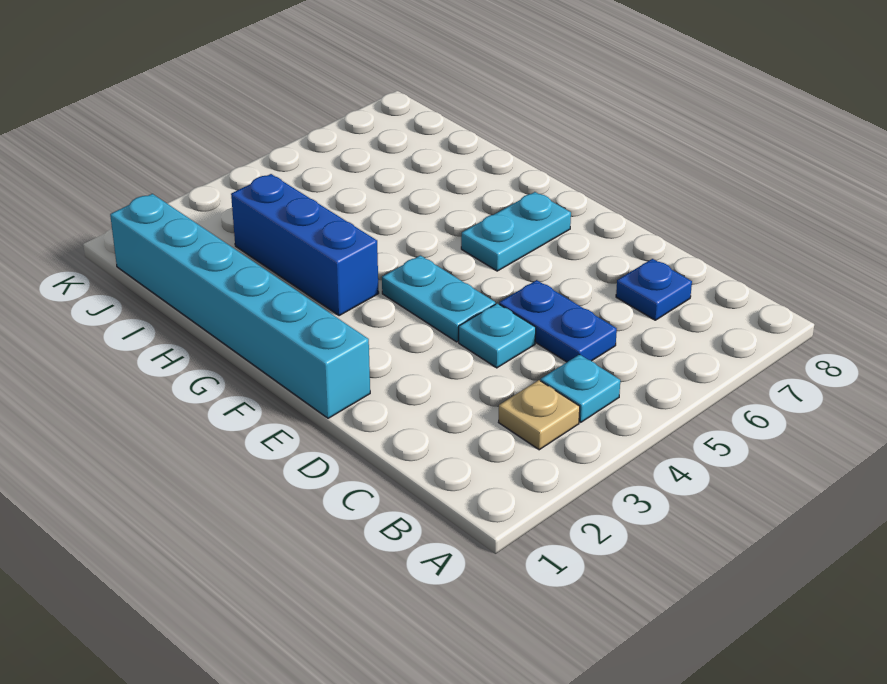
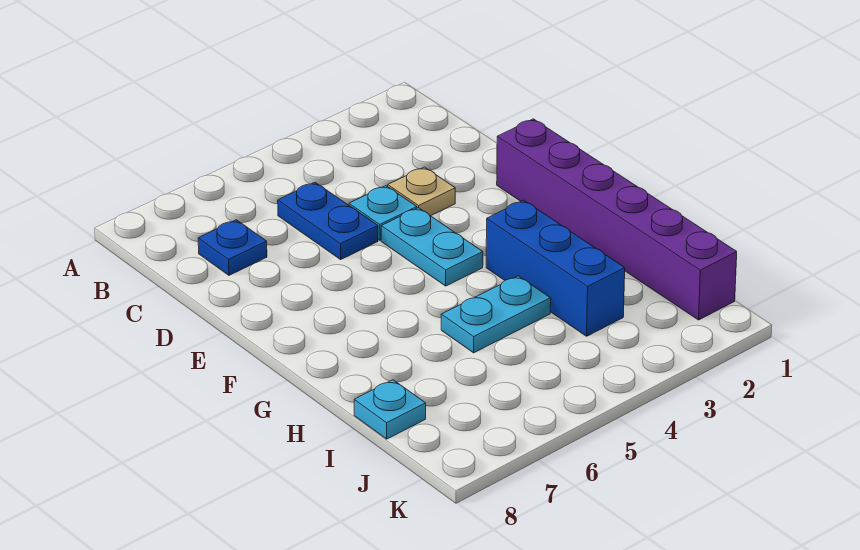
tan plate B3 level 1 -> tan plate D3 level 1
cyan plate B4 level 1 -> cyan plate I8 level 1
cyan brick E1:J1 level 1 -> purple brick E1:J1 level 1
cyan plate F6:F7 level 1 -> cyan plate H4:H5 level 1

